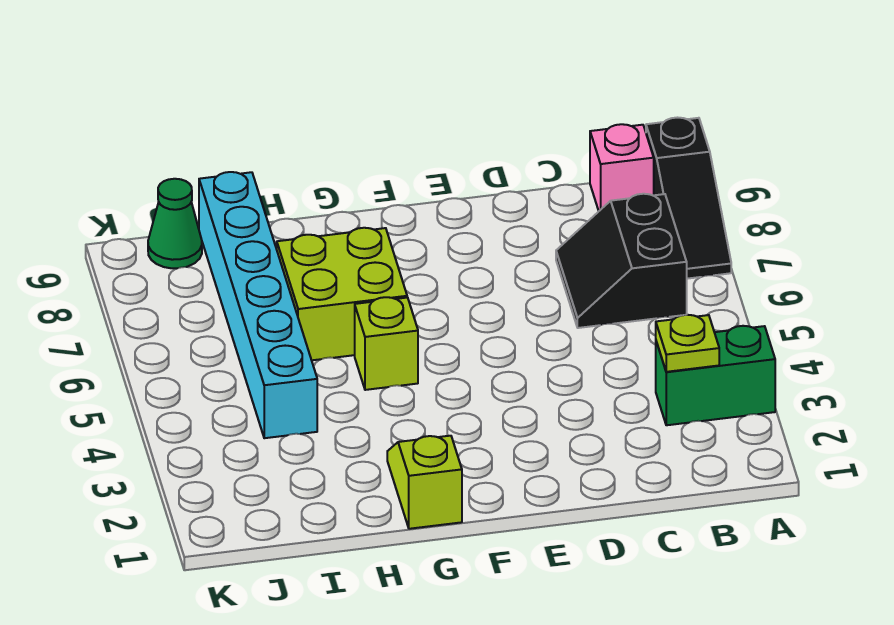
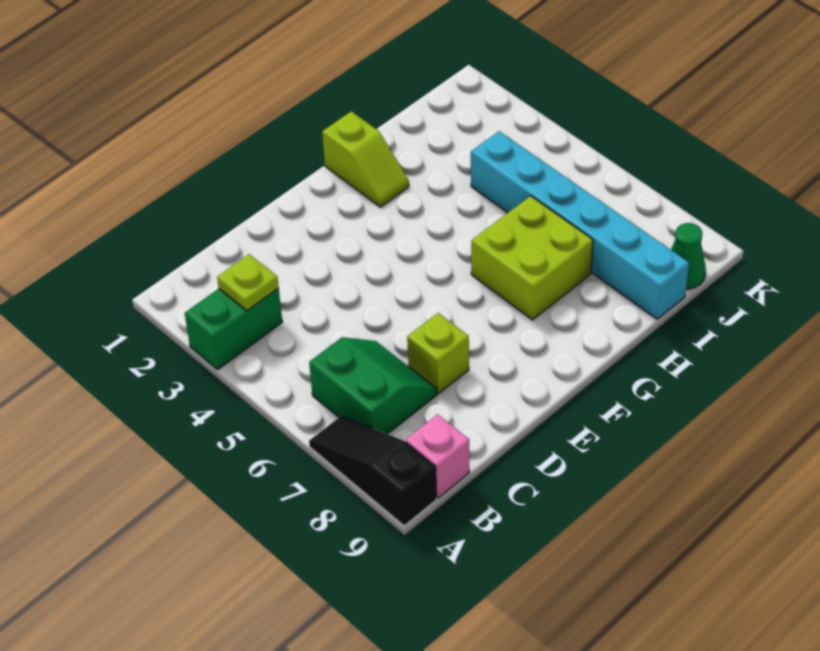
black slope B6:C7 level 1 top B -> green slope B6:C7 level 1 top B
lime brick G5 level 1 -> lime brick D7 level 1

